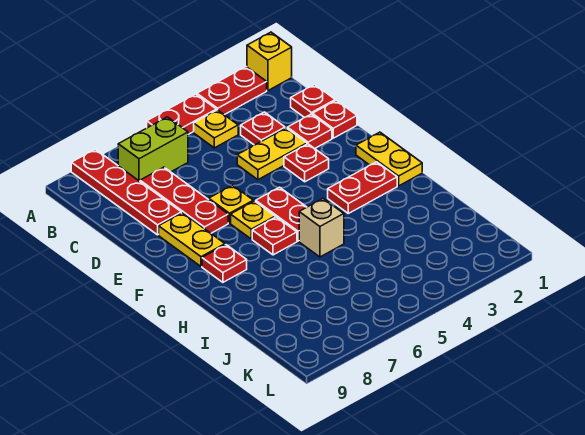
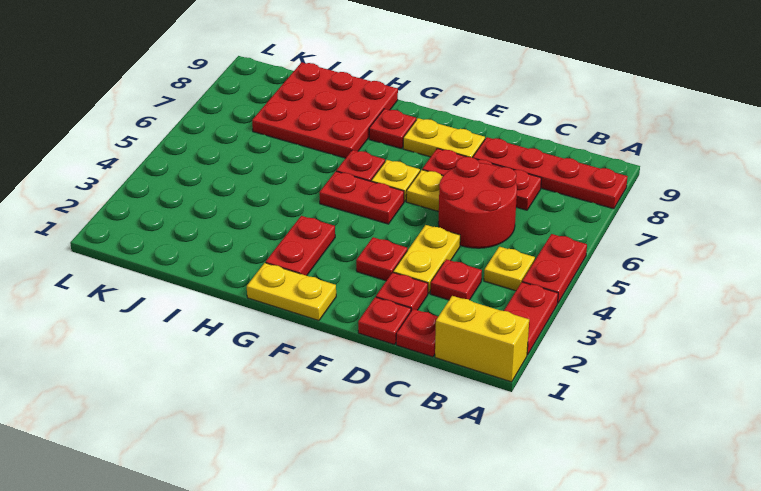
yellow brick A1 level 1 -> yellow brick A1:B1 level 1
lime brick B6:B7 level 1 -> none
none -> red round brick C5:D6 level 1
tan brick H5 level 1 -> none
none -> red plate H7:J9 level 1

